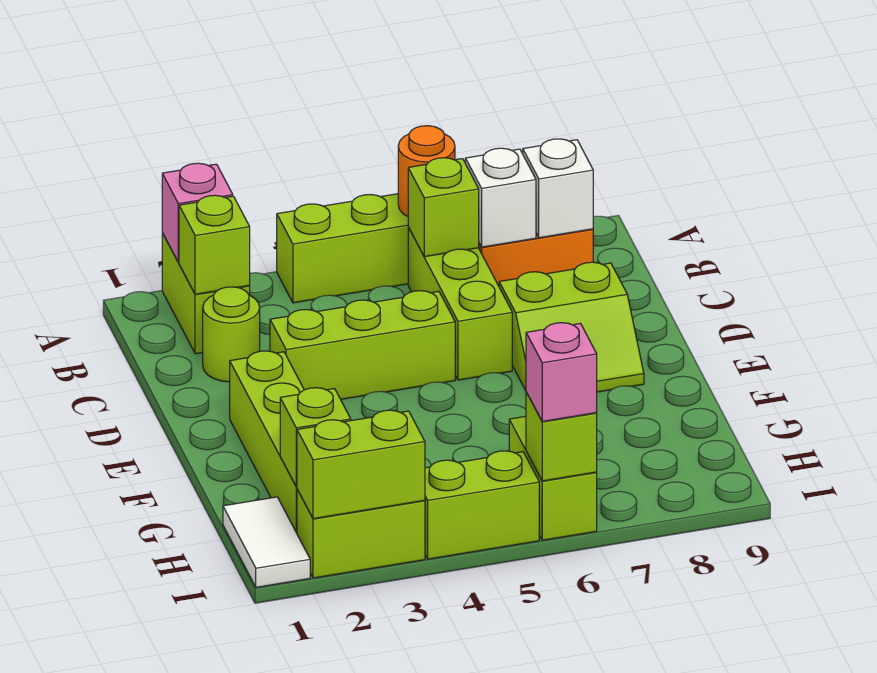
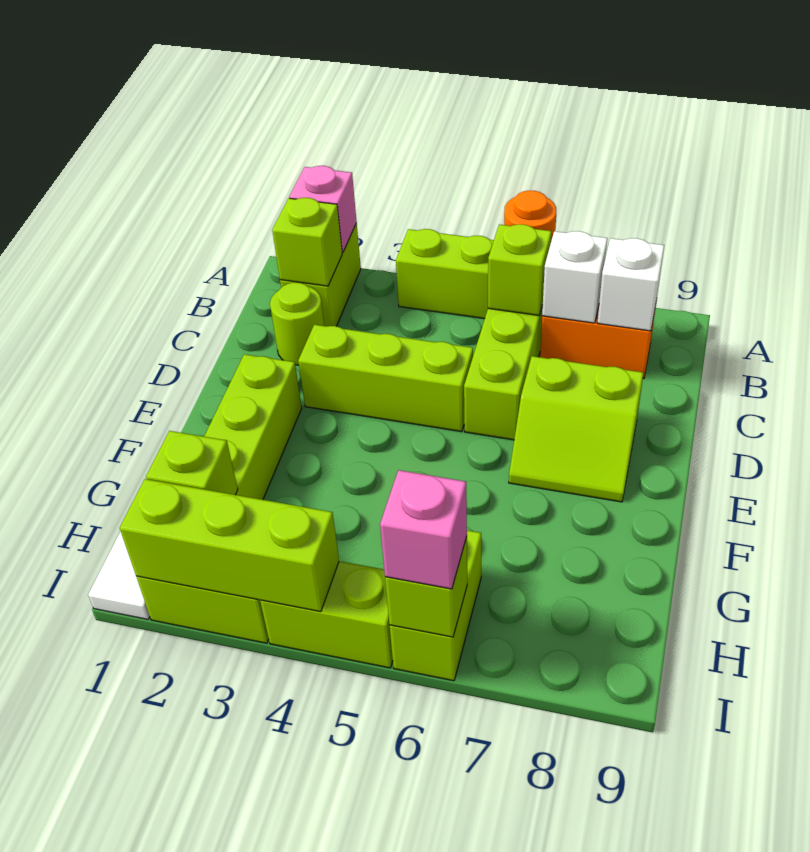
lime brick I2:I3 level 2 -> lime brick I2:I4 level 2

